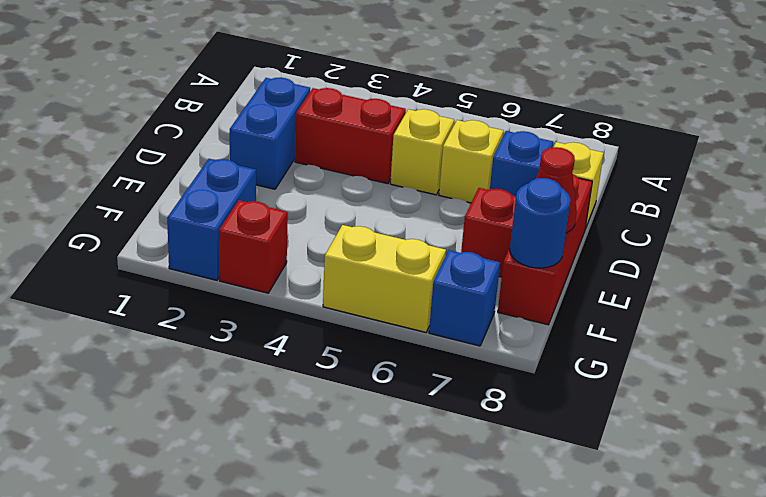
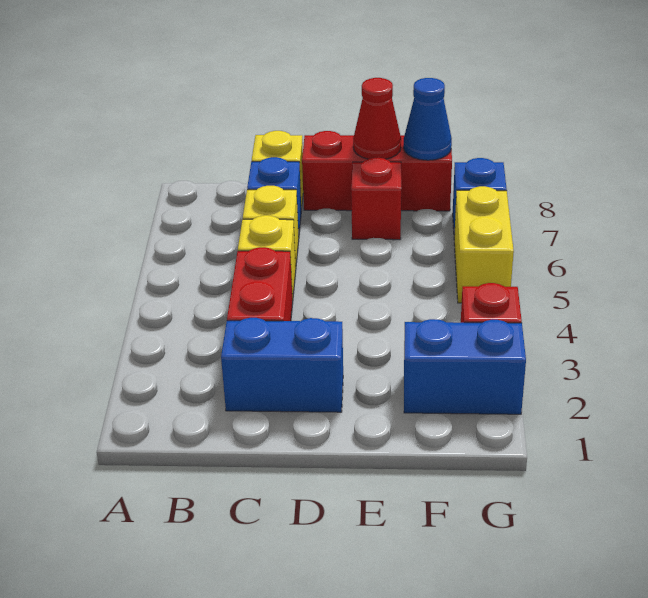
blue round brick F8 level 2 -> blue cone F8 level 2

